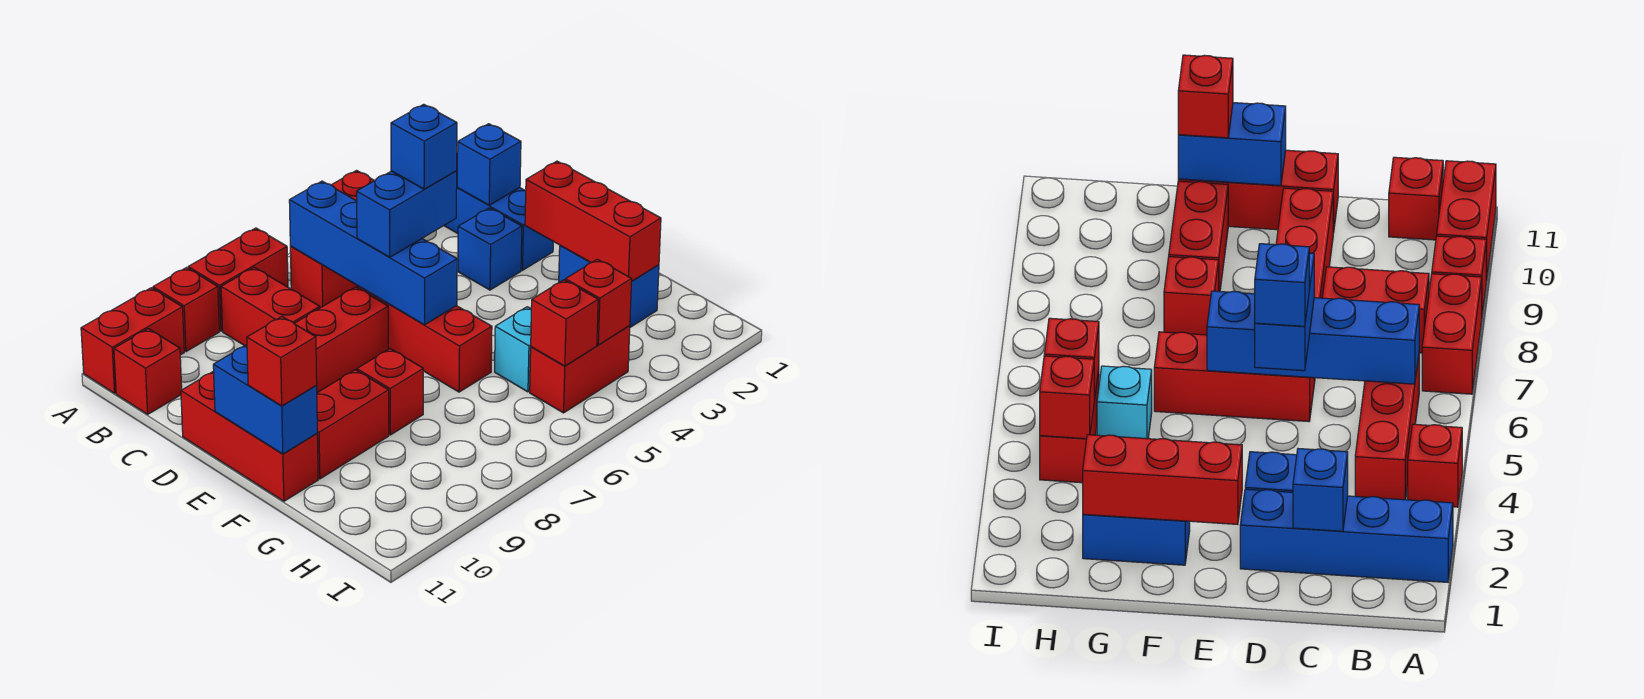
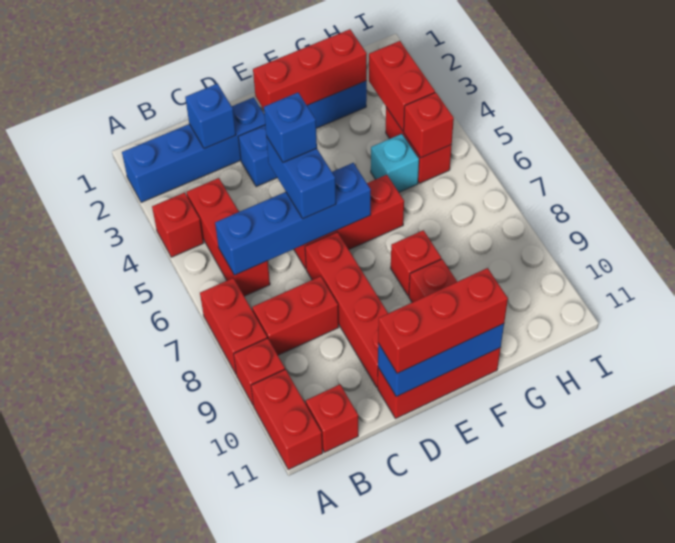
blue brick E11:F11 level 2 -> blue brick D11:F11 level 2
red brick F11 level 3 -> red brick D11:F11 level 3
red brick H4 level 2 -> red brick H3:H4 level 2

